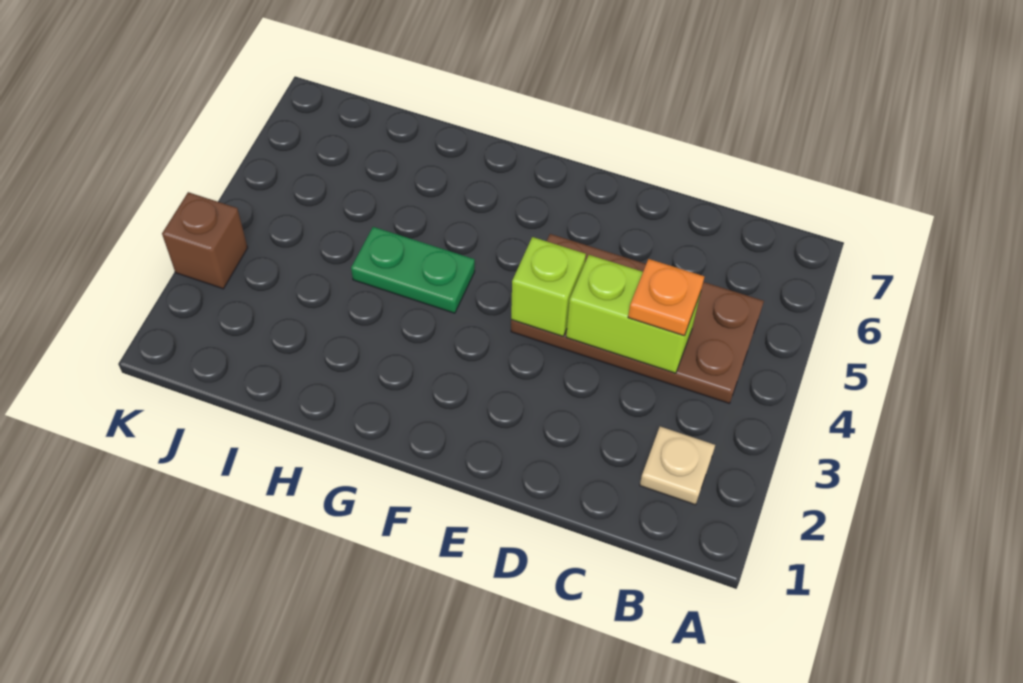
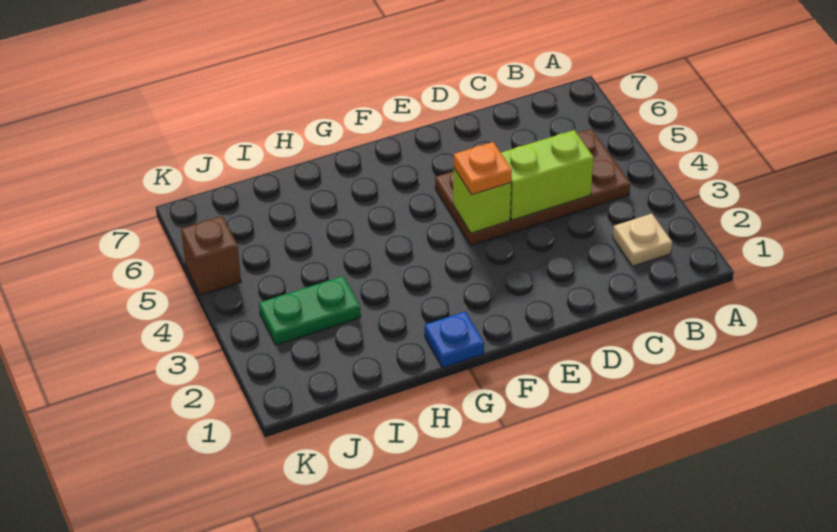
orange plate C4 level 3 -> orange plate E4 level 3
none -> blue plate G1 level 1
green plate G4:H4 level 1 -> green plate I3:J3 level 1
brown brick K3 level 1 -> brown brick K5 level 1

